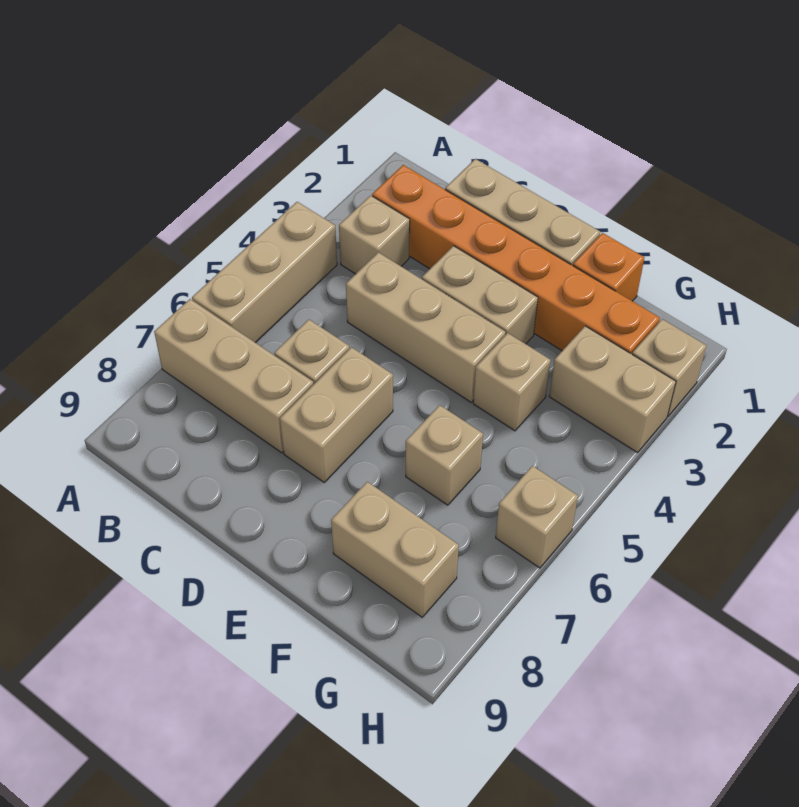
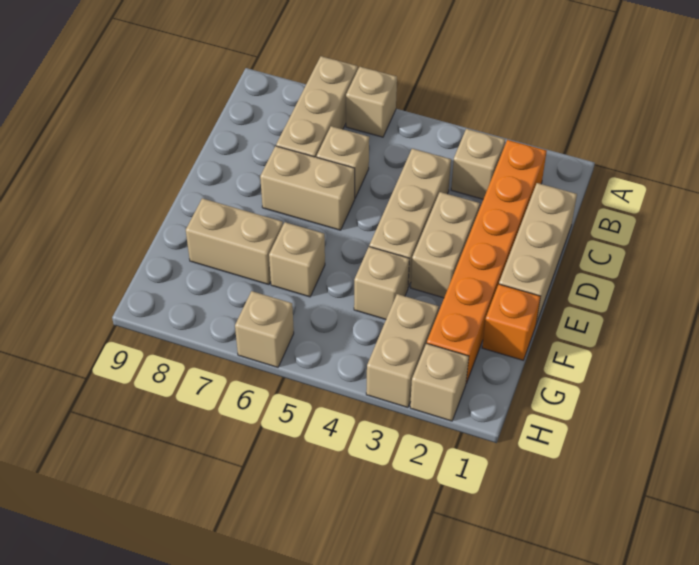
tan brick A4:A6 level 1 -> tan brick A6 level 1
tan brick F8:G8 level 1 -> tan brick F7:F8 level 1

